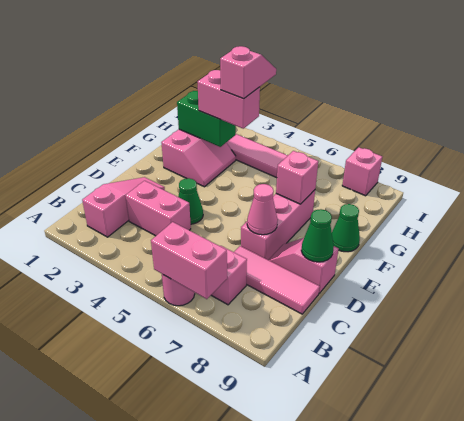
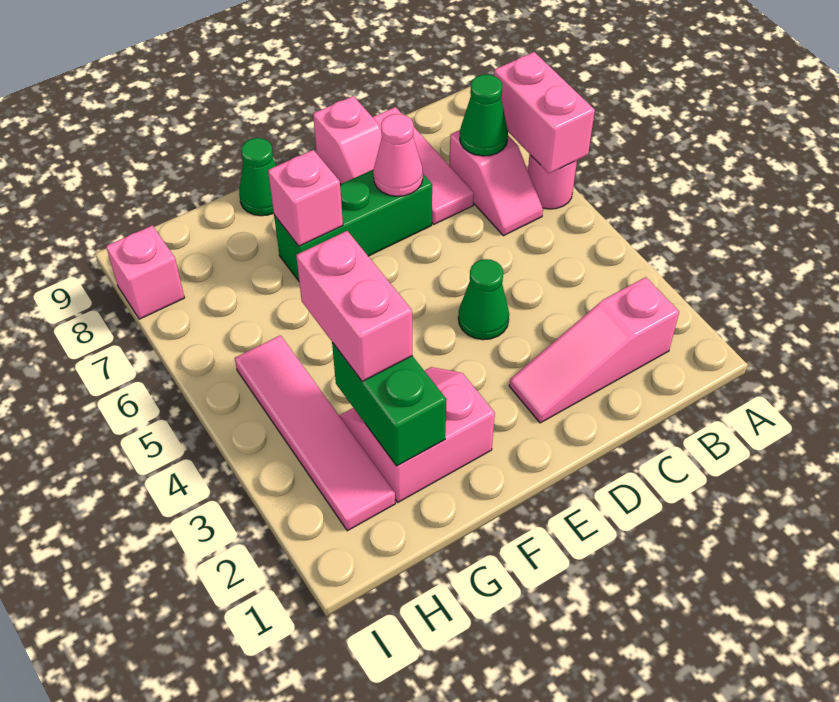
pink brick C3:C4 level 1 -> none
pink brick D7:F7 level 1 -> green brick D7:F7 level 1
green cone D9 level 2 -> green cone B7 level 2
pink slope G4:H4 level 4 top G -> none

